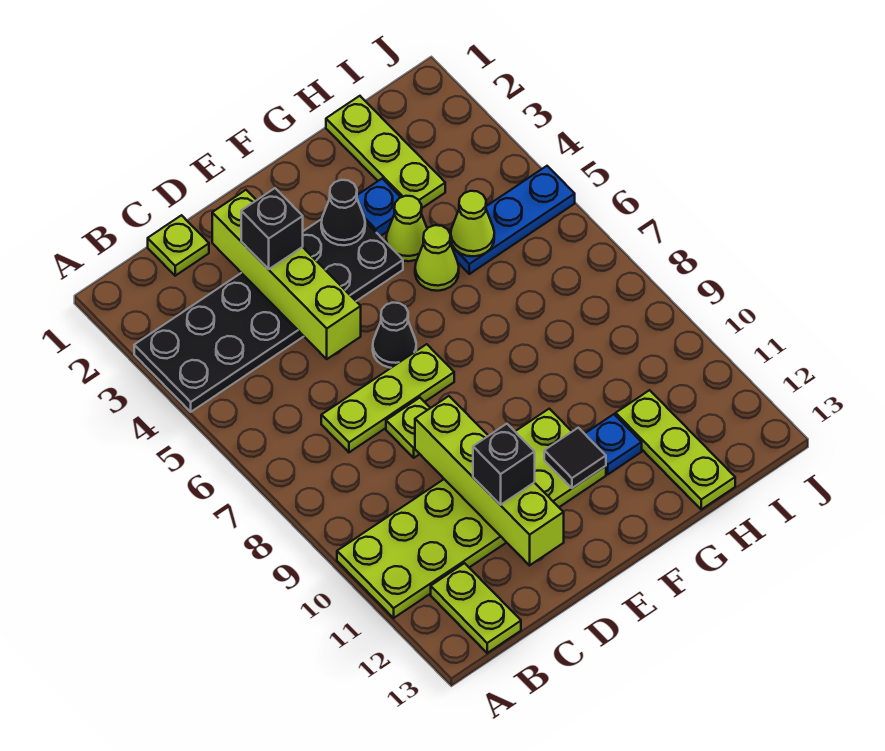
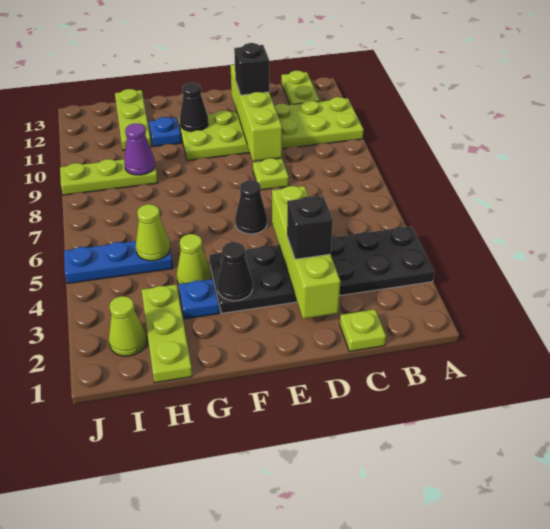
lime plate C7:E7 level 1 -> lime plate H9:J9 level 1
black tile F11 level 2 -> black cone F11 level 2
lime cone G5 level 1 -> lime cone I2 level 1
none -> purple cone H9 level 2

